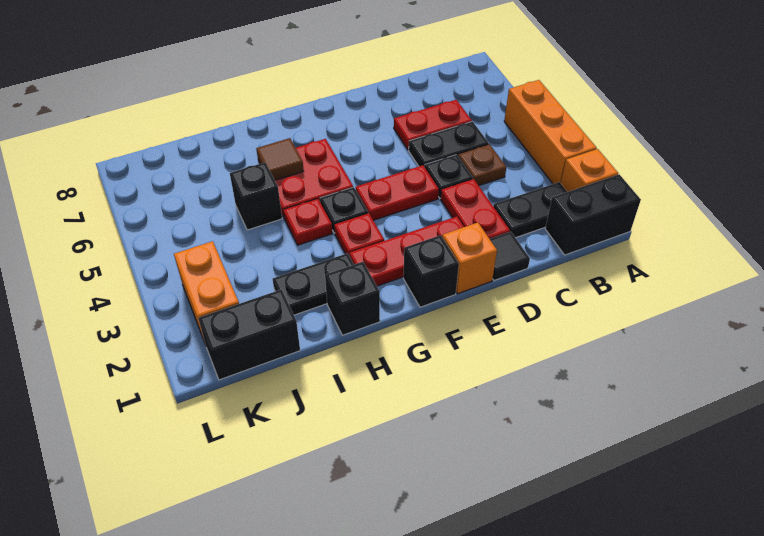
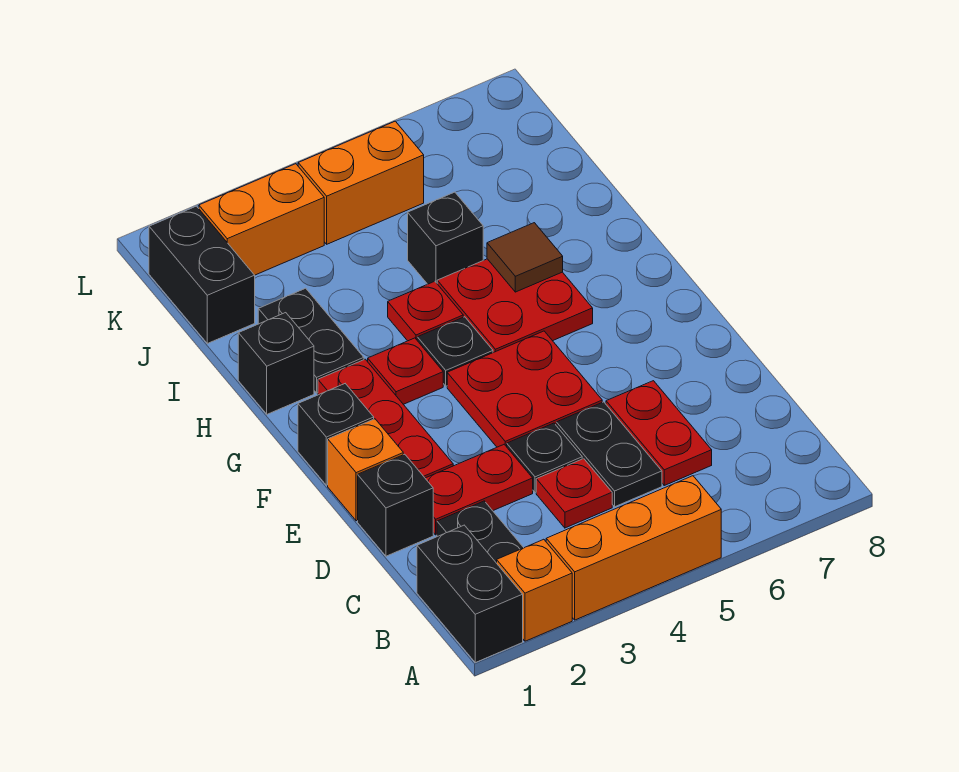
brown plate C4 level 1 -> red plate C4 level 1
black tile D1 level 1 -> black brick D1 level 1
red plate E4:F4 level 1 -> red plate E4:F5 level 1
none -> orange brick K4:K5 level 1

